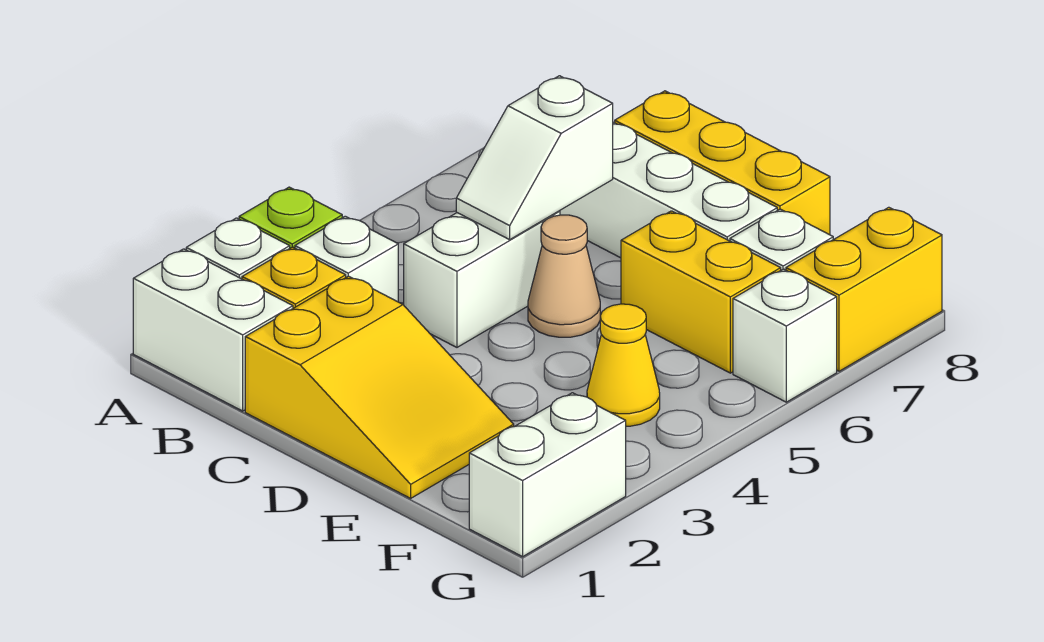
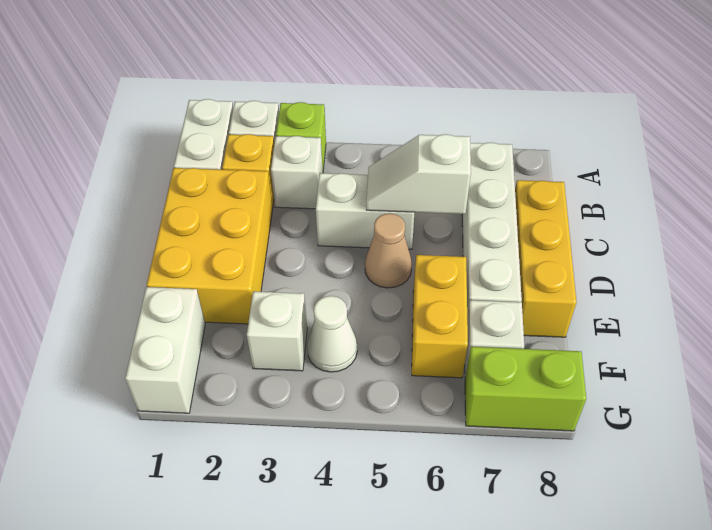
yellow slope C1:E2 level 1 top C -> yellow brick C1:E2 level 1
yellow cone F4 level 1 -> white cone F4 level 1
white brick G1:G2 level 1 -> white brick F1:G1 level 1
white brick G6 level 1 -> white brick F3 level 1
yellow brick G7:G8 level 1 -> lime brick G7:G8 level 1

